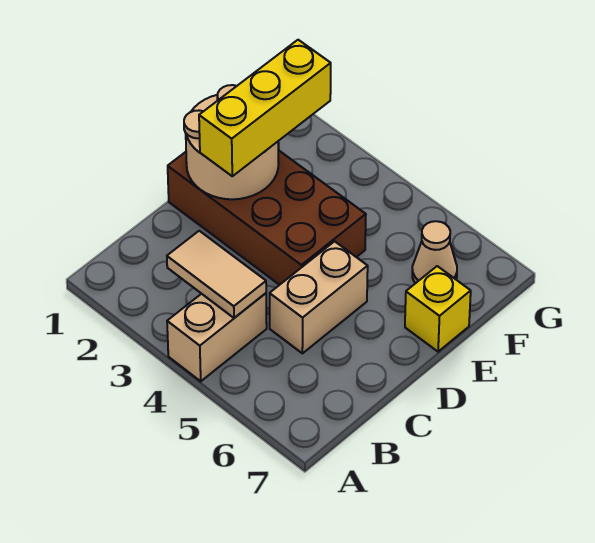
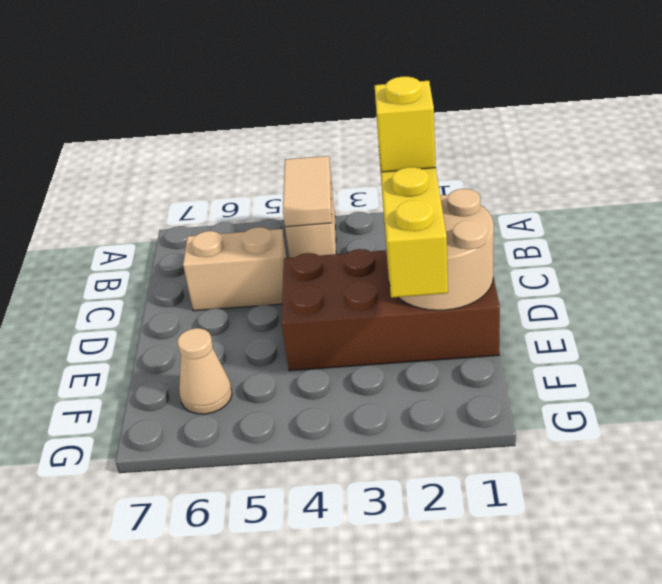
tan tile B3:B4 level 2 -> tan tile A4:B4 level 2
tan brick C5:D5 level 1 -> tan brick C5:C6 level 1
yellow brick E7 level 1 -> yellow brick D2 level 4

